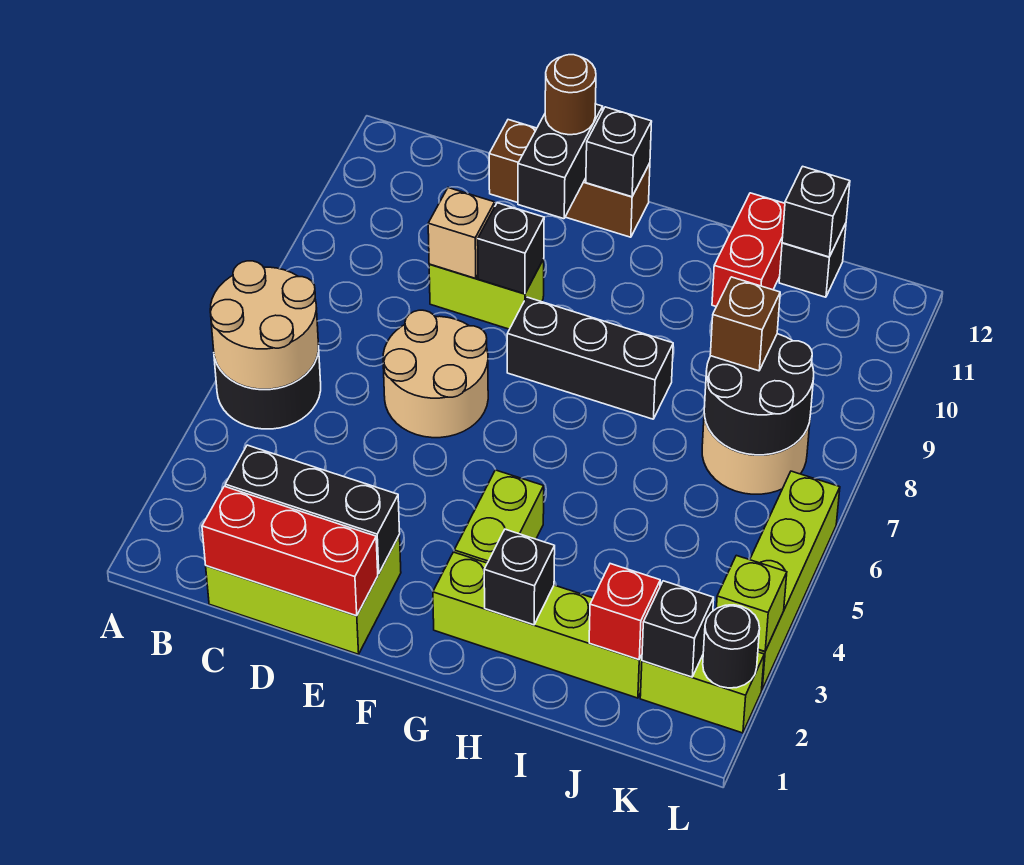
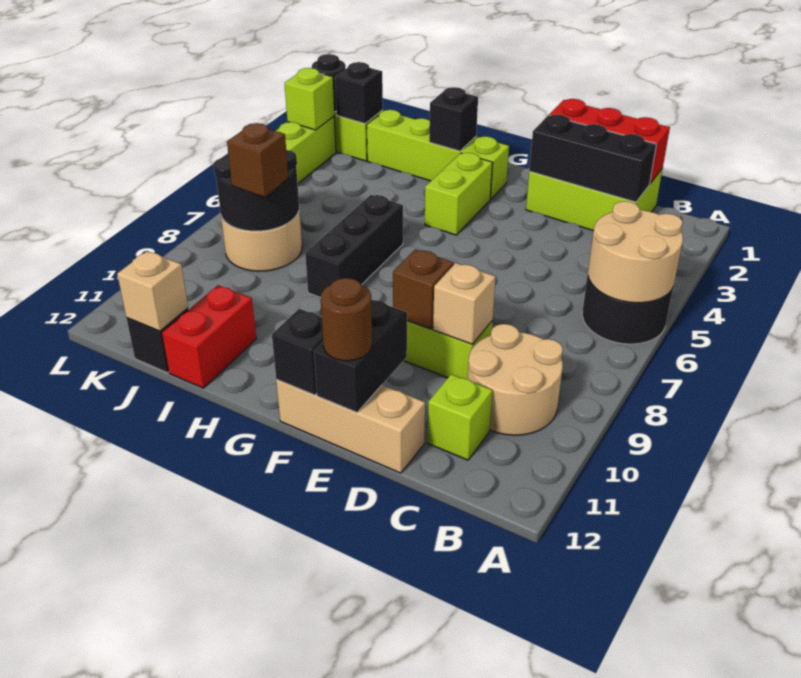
none -> lime brick C11 level 1
tan round brick D6:E7 level 1 -> tan round brick B9:C10 level 1
brown brick D12:F12 level 1 -> tan brick D12:F12 level 1
black brick E9 level 2 -> brown brick E9 level 2
black brick F8:H8 level 1 -> black brick H6:H8 level 1
red brick J2 level 2 -> none
black brick J12 level 2 -> tan brick J12 level 2

